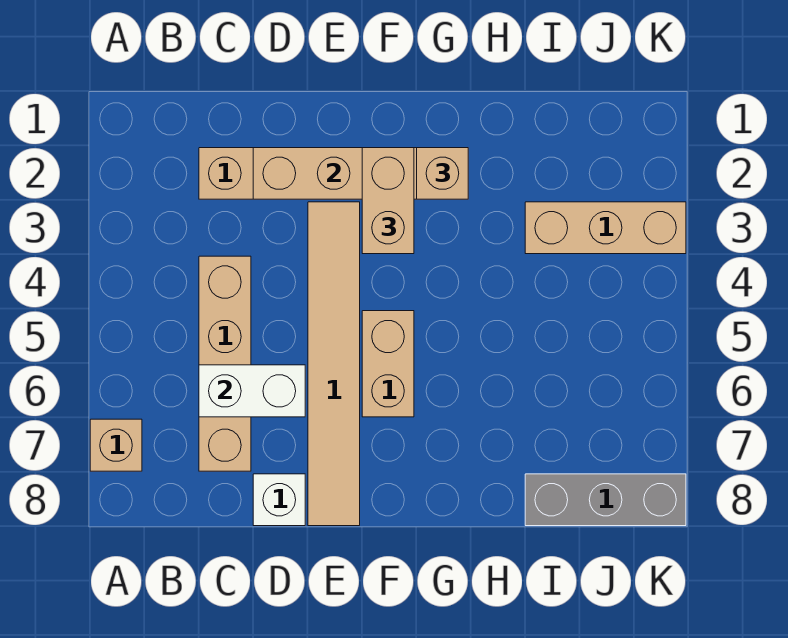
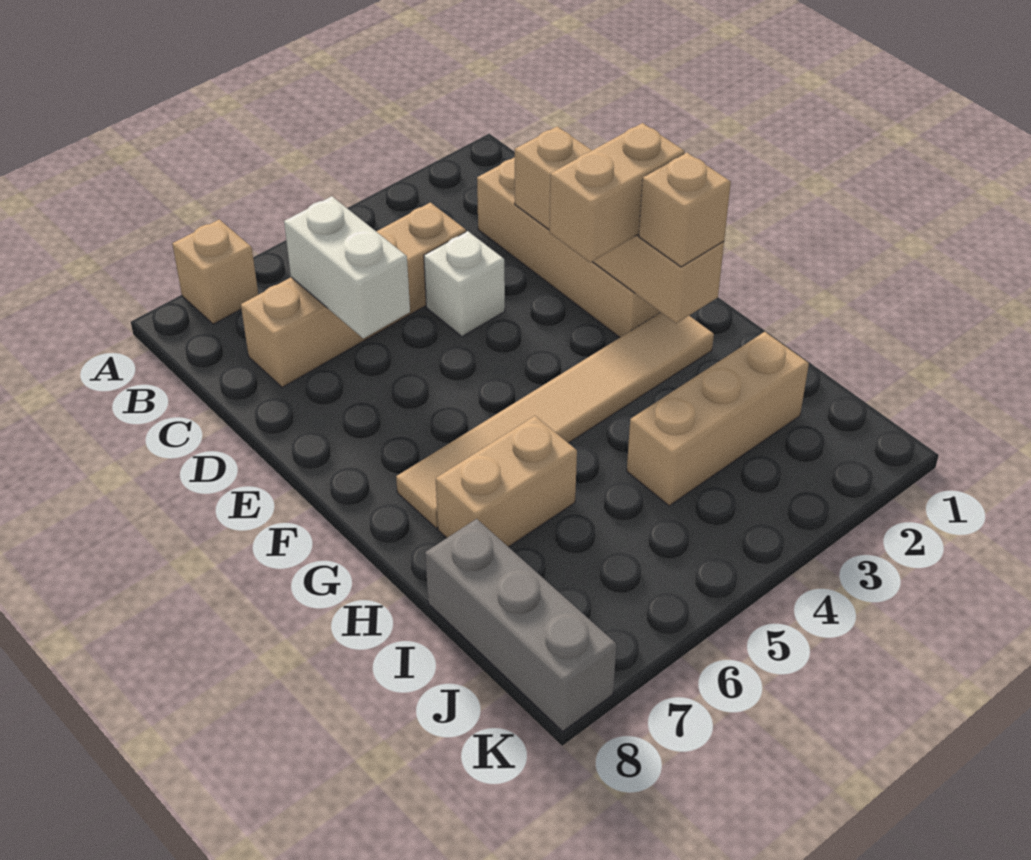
white brick D8 level 1 -> white brick D4 level 1
tan tile E3:E8 level 1 -> tan tile G2:G7 level 1
tan brick F5:F6 level 1 -> tan brick H6:H7 level 1
tan brick I3:K3 level 1 -> tan brick I2:I4 level 1

